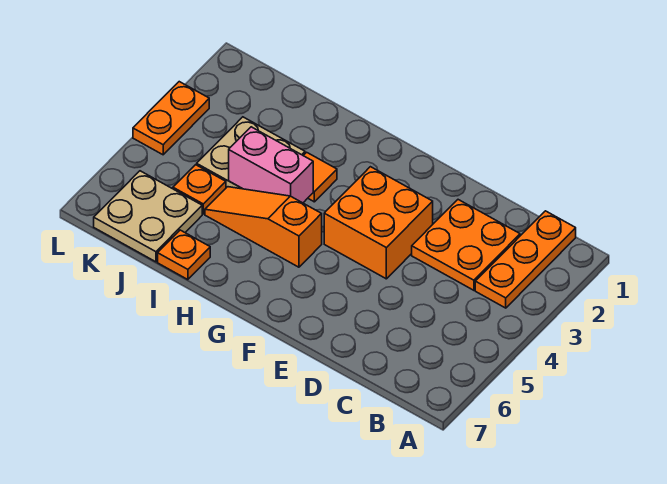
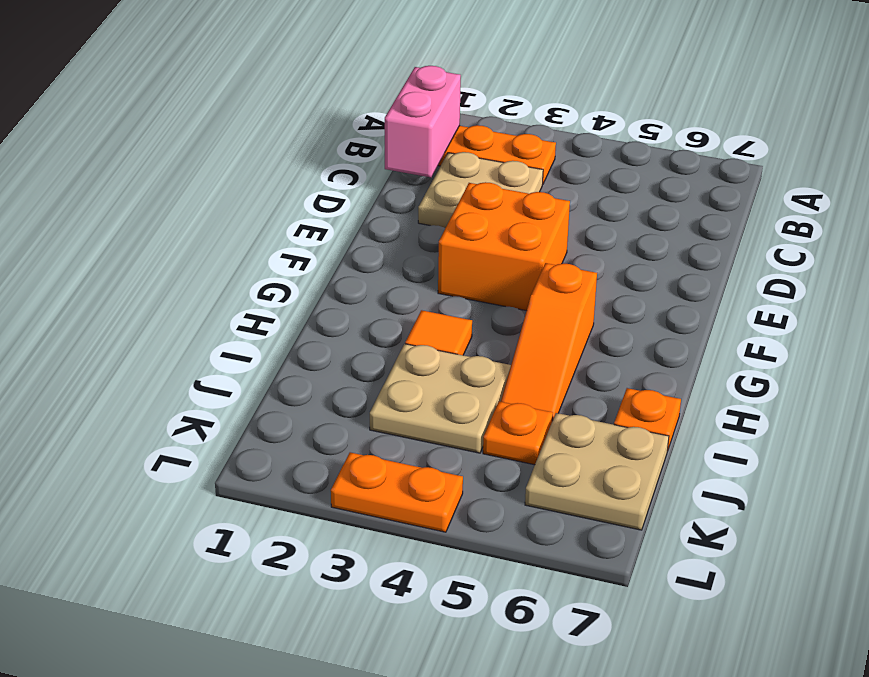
orange plate C2:D3 level 1 -> tan plate C2:D3 level 1
pink brick H4:I4 level 2 -> pink brick B1:C1 level 2

